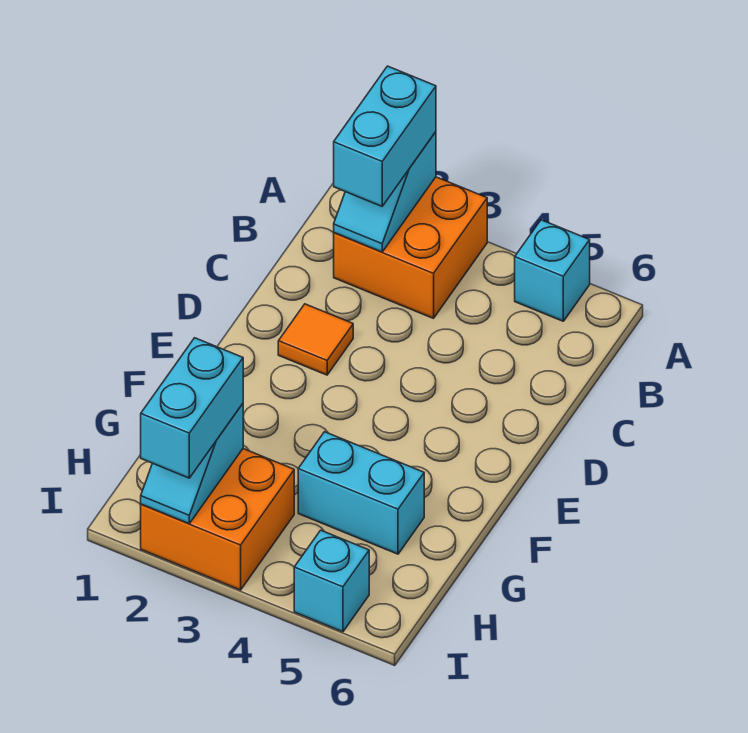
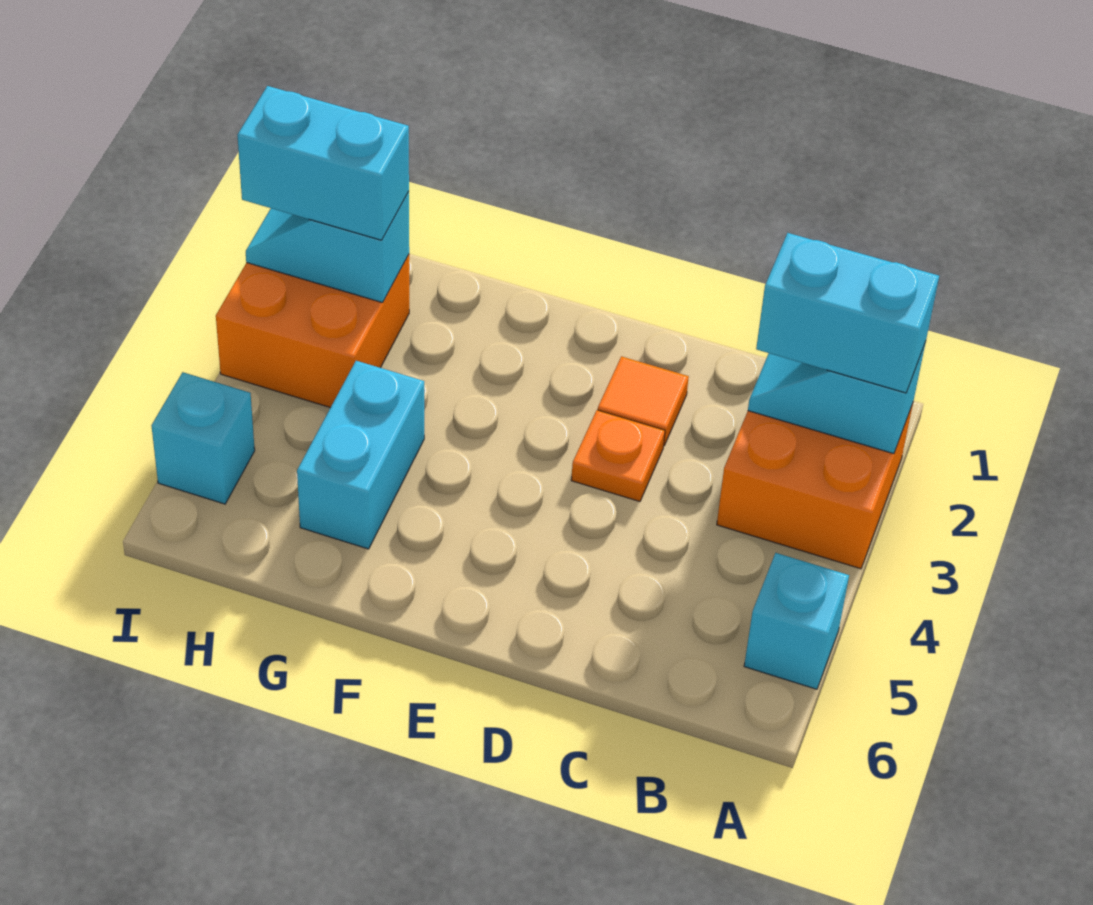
none -> orange plate D3 level 1

